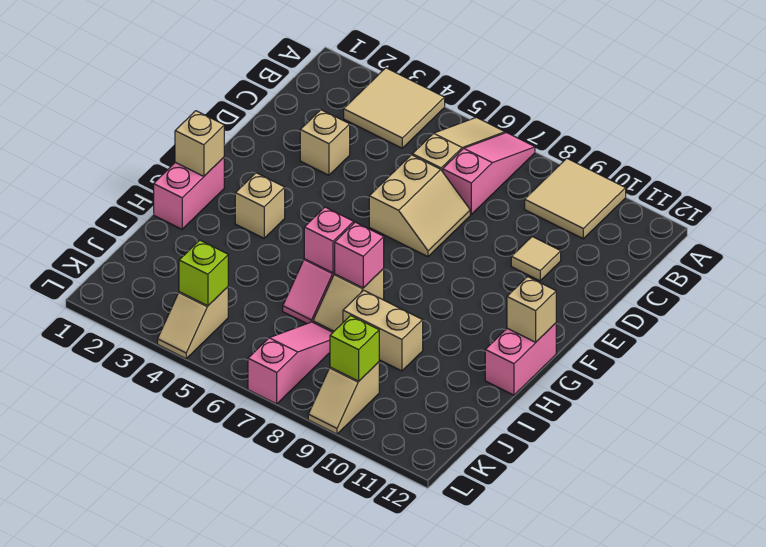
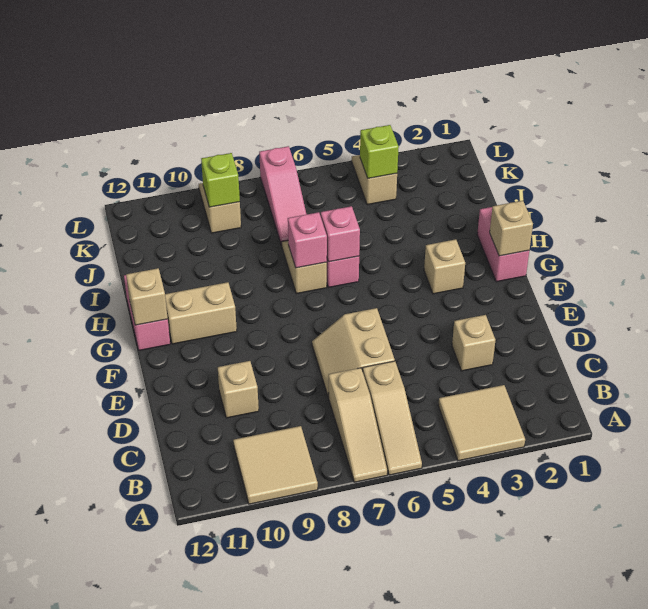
pink slope A7:C7 level 1 top C -> tan slope A7:C7 level 1 top C
tan tile D10 level 1 -> tan brick D10 level 1
tan brick I8:I9 level 1 -> tan brick G10:G11 level 1

